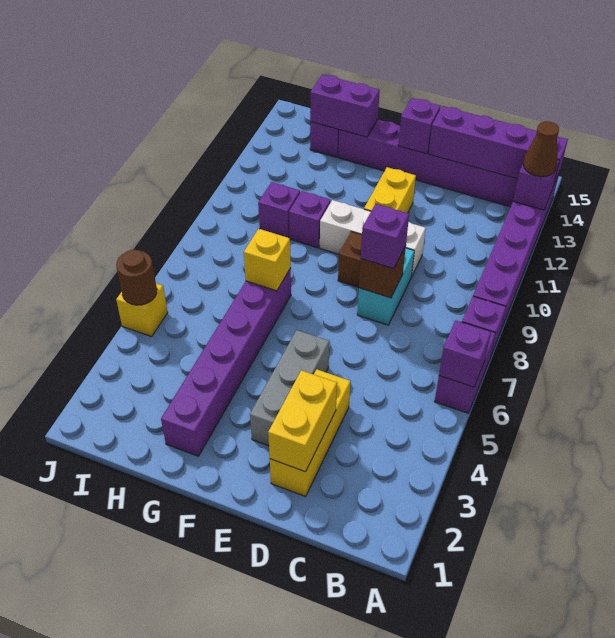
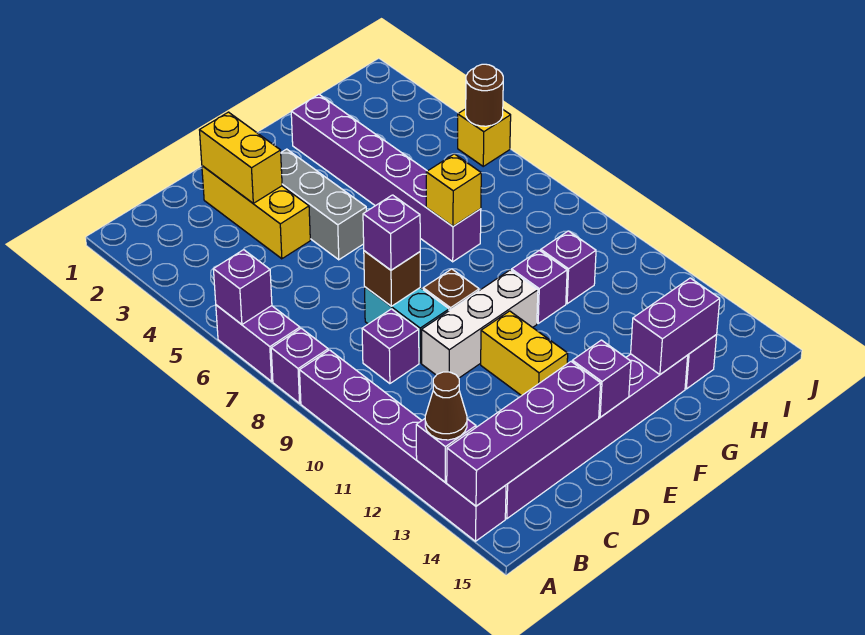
none -> purple brick C9 level 1

